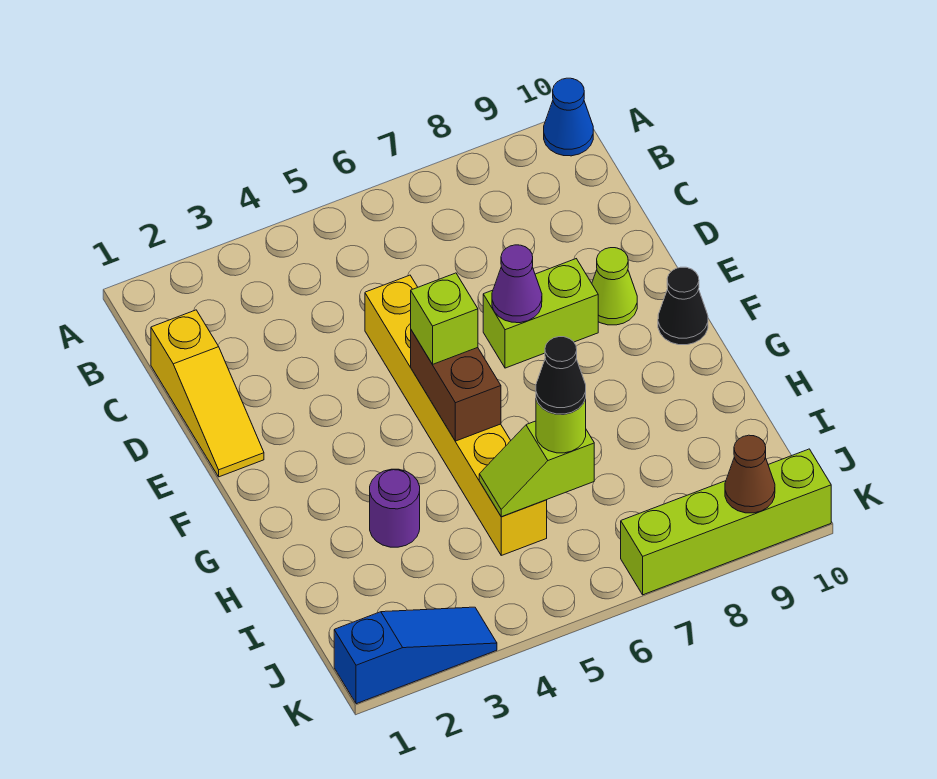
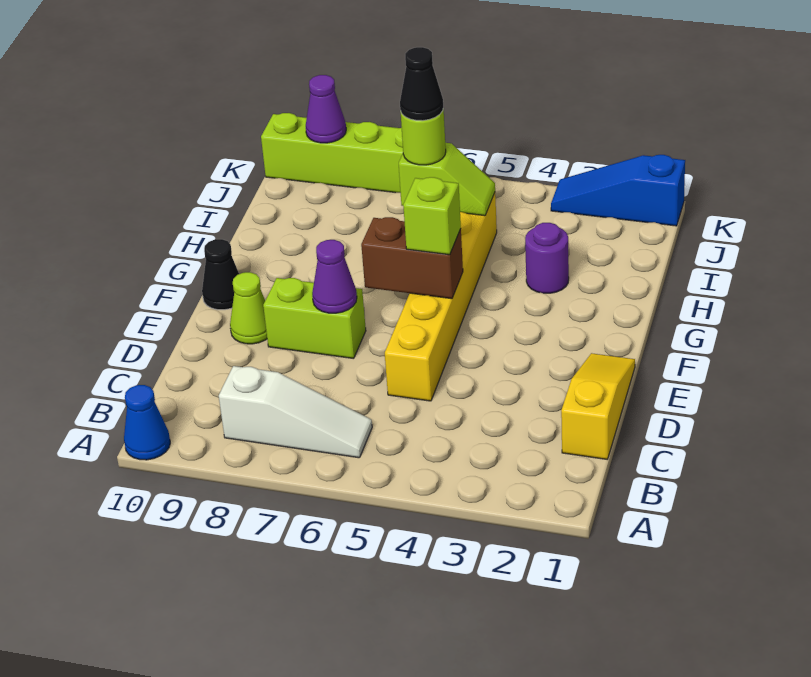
none -> white slope B6:B8 level 1 top 8
brown brick F5:G5 level 2 -> brown brick F5:F6 level 2
brown cone K9 level 2 -> purple cone K9 level 2

